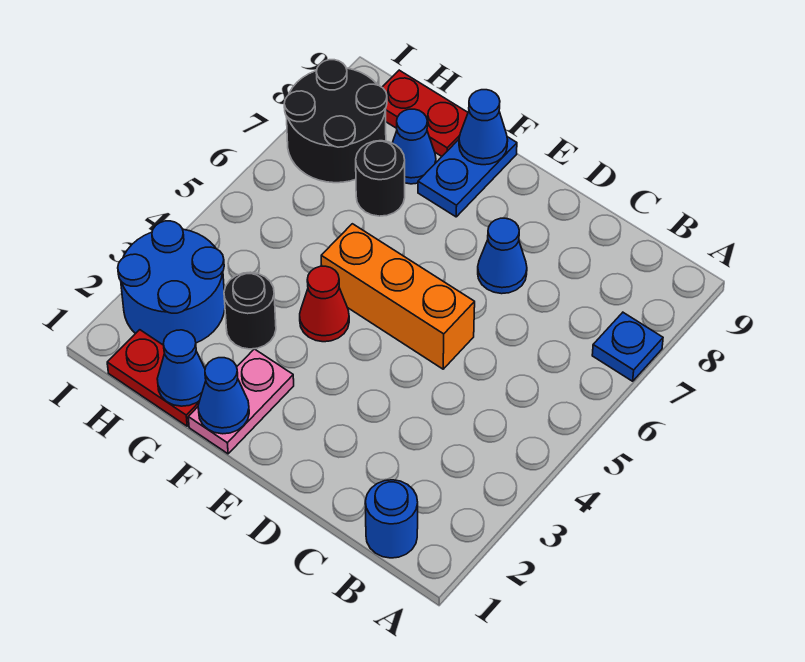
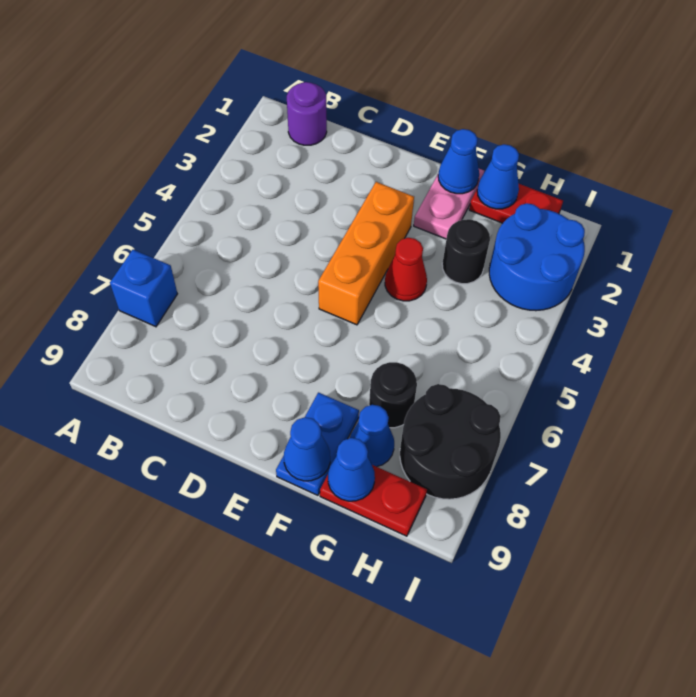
blue plate A7 level 1 -> blue brick A7 level 1
blue round brick B1 level 1 -> purple round brick B1 level 1
orange brick D5:F5 level 1 -> orange brick E3:E5 level 1
blue cone D7 level 1 -> blue cone G9 level 2

